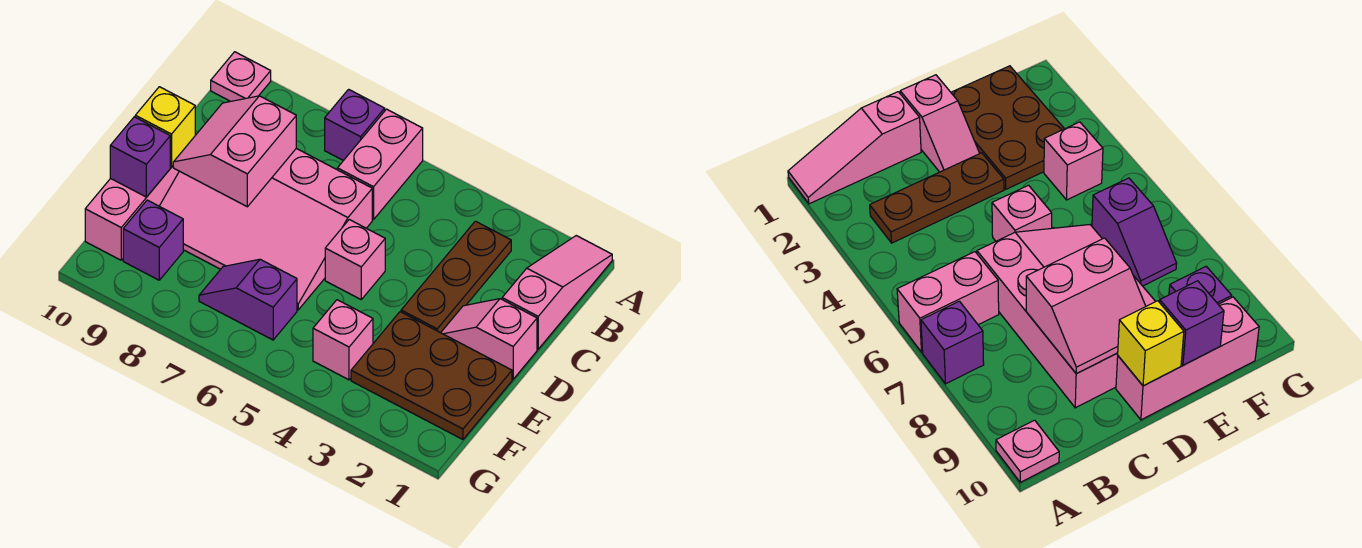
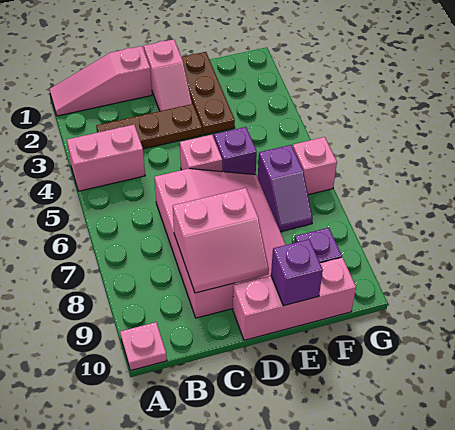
pink brick A6:B6 level 1 -> pink brick A4:B4 level 1
purple brick A7 level 1 -> purple brick E5 level 1
yellow brick D10 level 2 -> none
brown plate E1:F3 level 1 -> brown plate E1:E3 level 1
pink brick F4 level 1 -> pink brick G6 level 1

